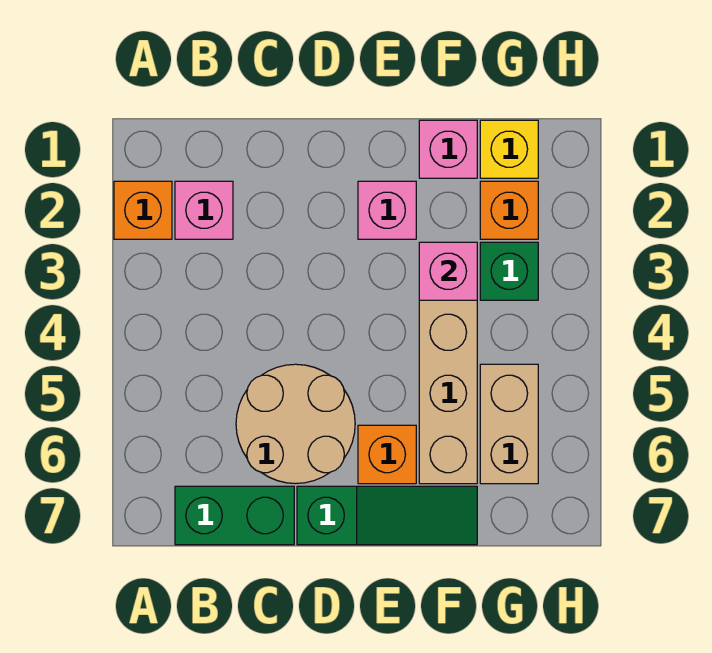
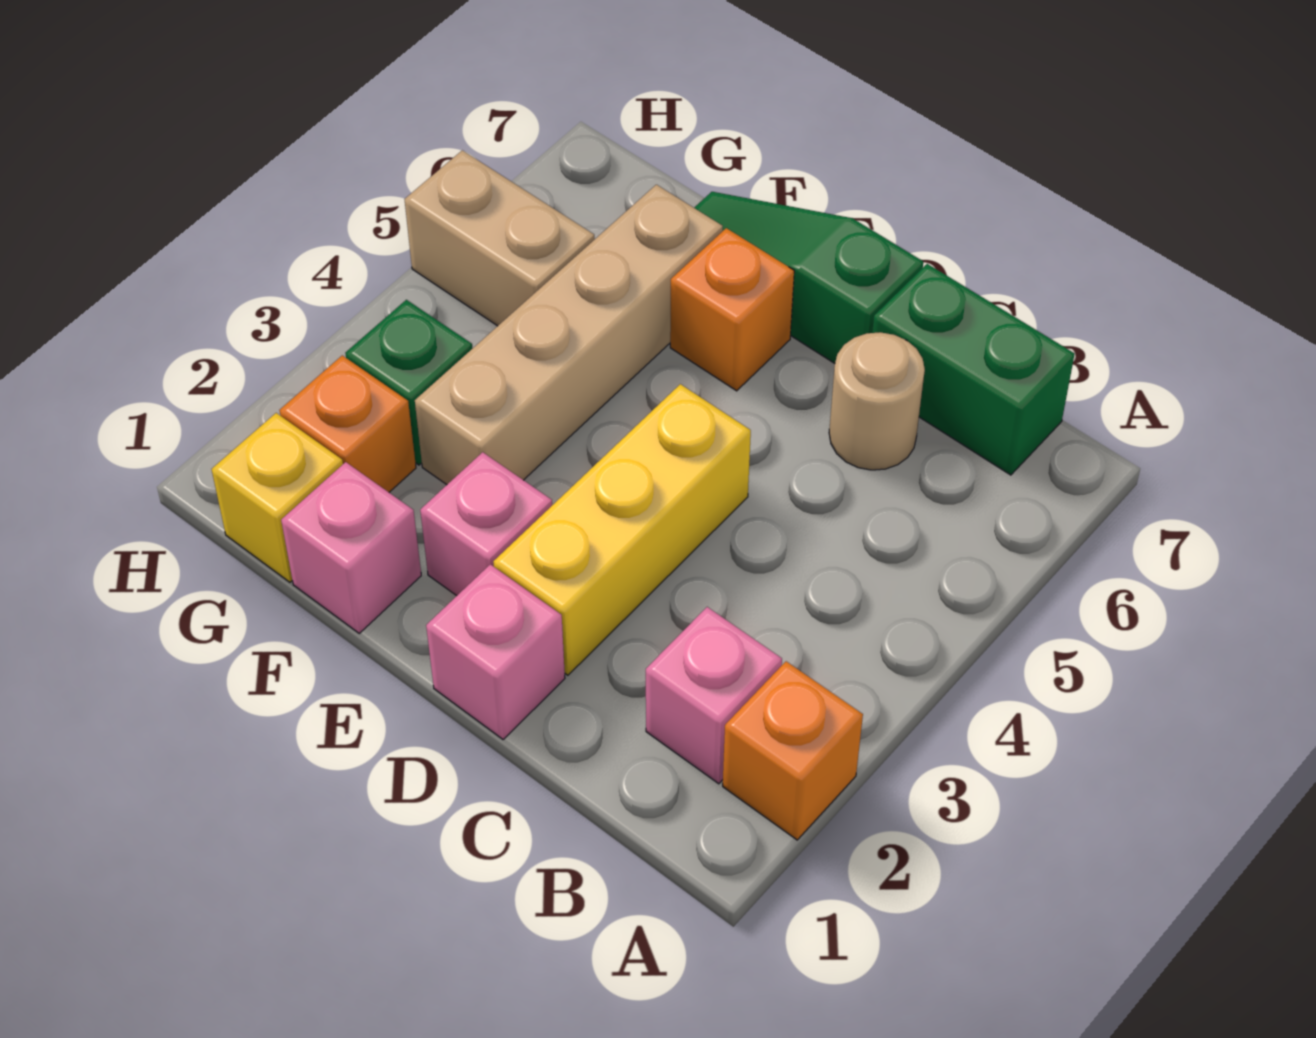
tan round brick C5:D6 level 1 -> tan round brick C6 level 1
none -> yellow brick D2:D4 level 1
pink brick F3 level 2 -> pink brick D1 level 1
tan brick G5:G6 level 1 -> tan brick G5:H5 level 1

